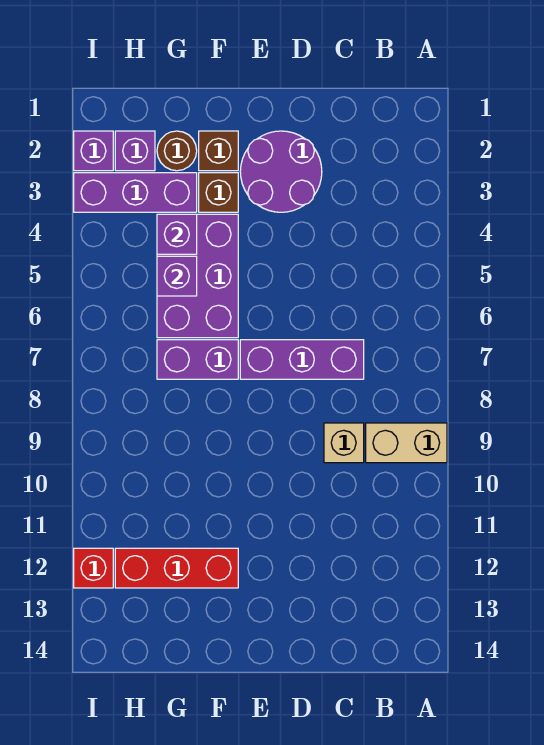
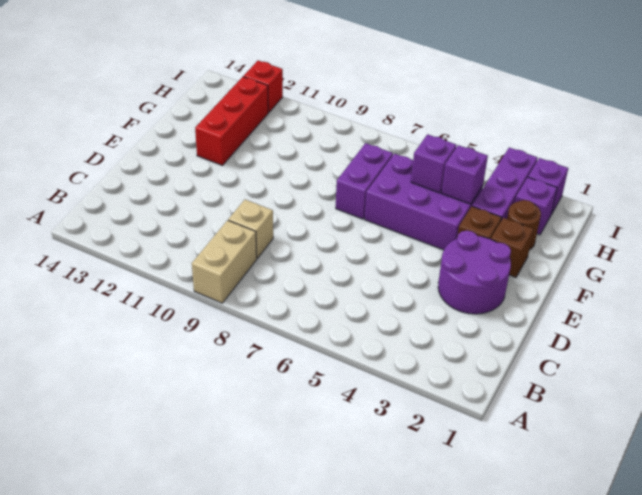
purple brick C7:E7 level 1 -> none

